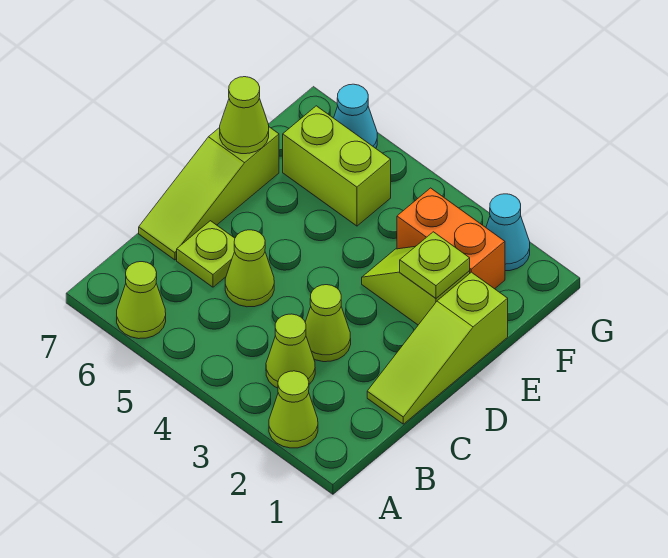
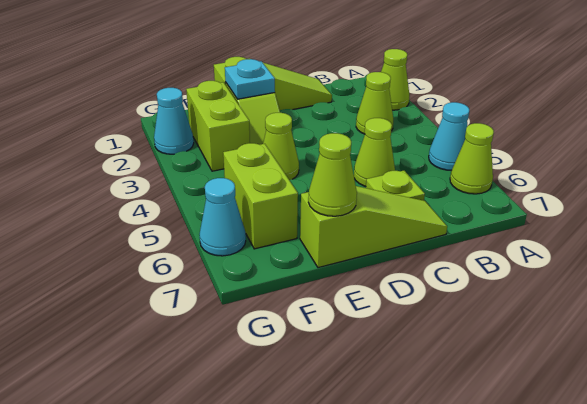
none -> cyan cone A5 level 1
lime cone C3 level 1 -> lime cone E4 level 1
lime plate E2 level 2 -> cyan plate E2 level 2
orange brick F2:F3 level 1 -> lime brick F2:F3 level 1

